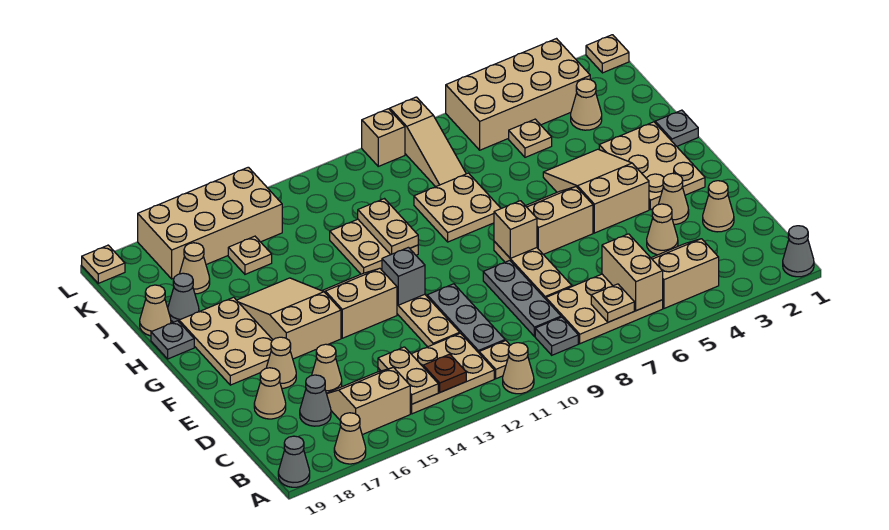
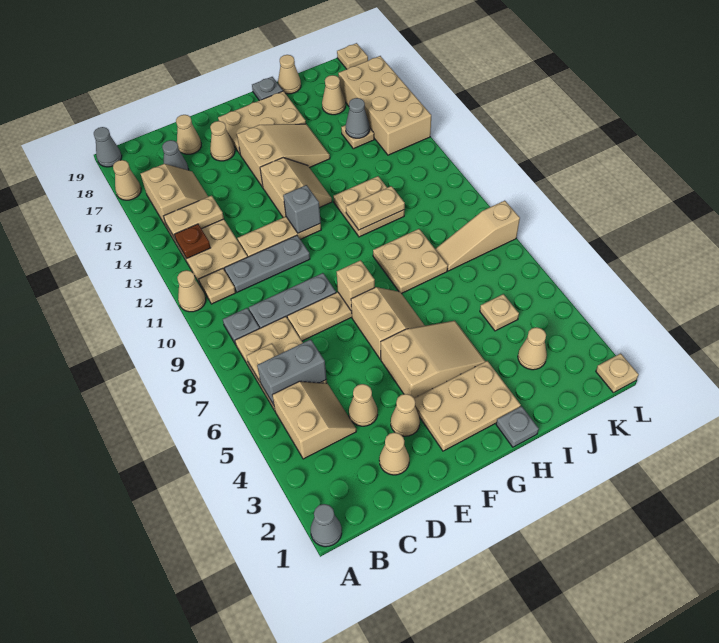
tan brick B6:C6 level 2 -> grey brick B6:C6 level 2
tan cone D16 level 1 -> none
grey cone I18 level 1 -> grey cone J15 level 2
tan brick K3:L6 level 1 -> none
tan brick L9 level 1 -> none

